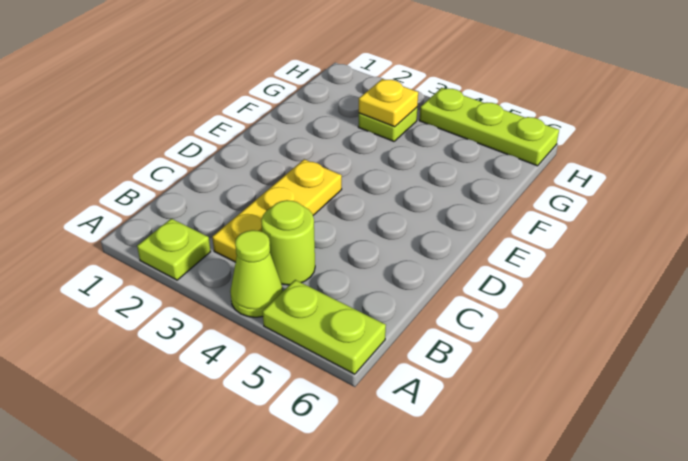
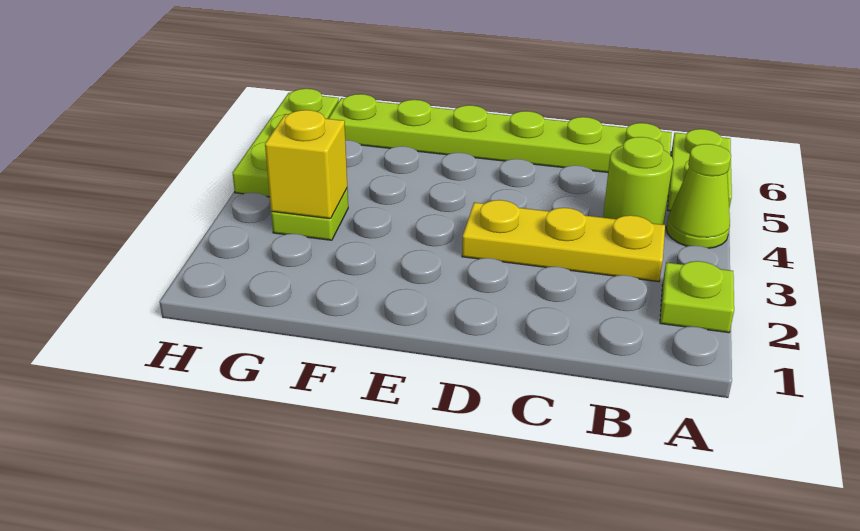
none -> lime plate B6:G6 level 1
yellow plate G3 level 2 -> yellow brick G3 level 2

